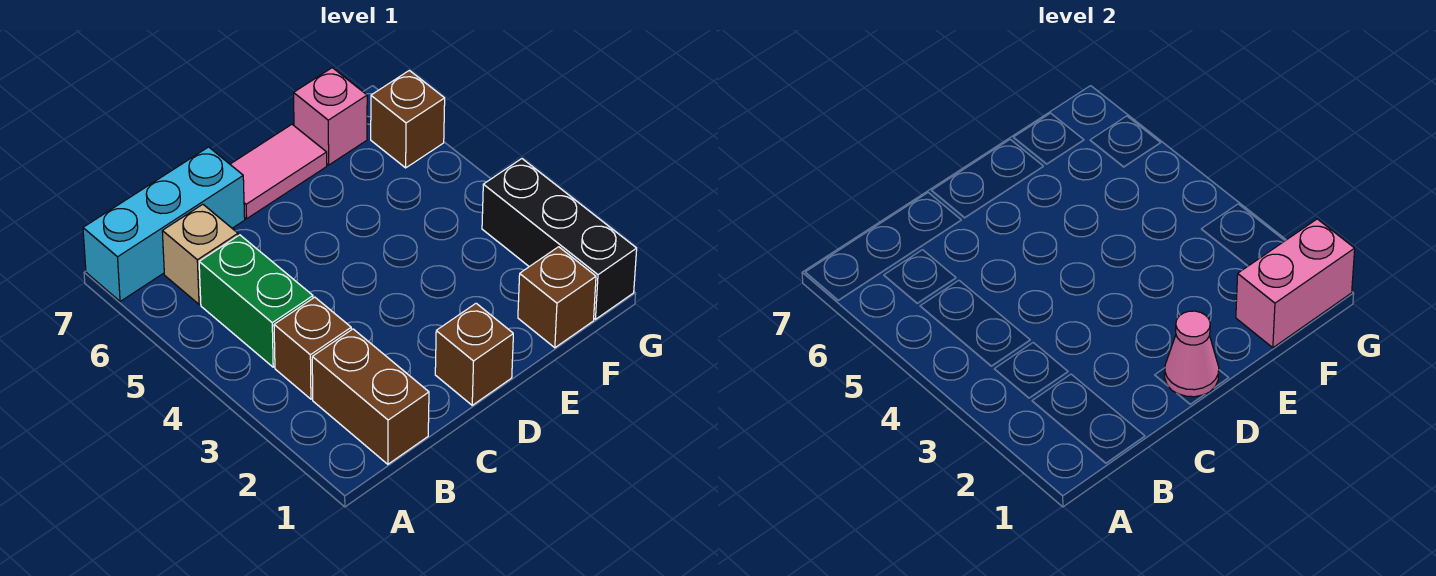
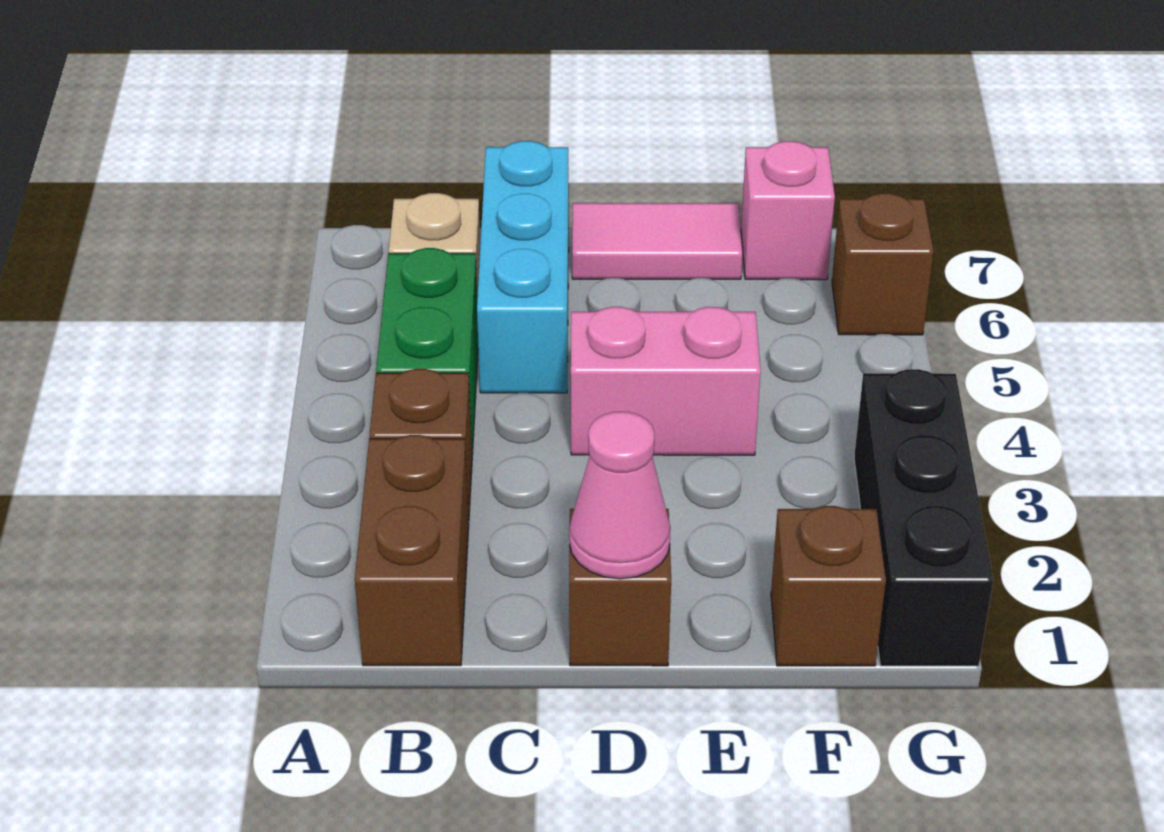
cyan brick A7:C7 level 1 -> cyan brick C5:C7 level 1
pink brick F1:G1 level 2 -> pink brick D4:E4 level 1

